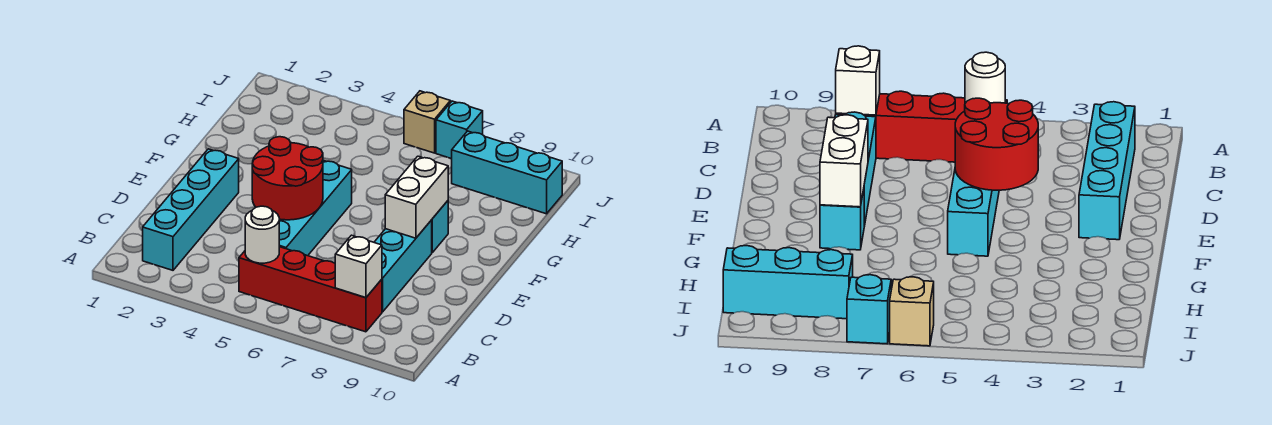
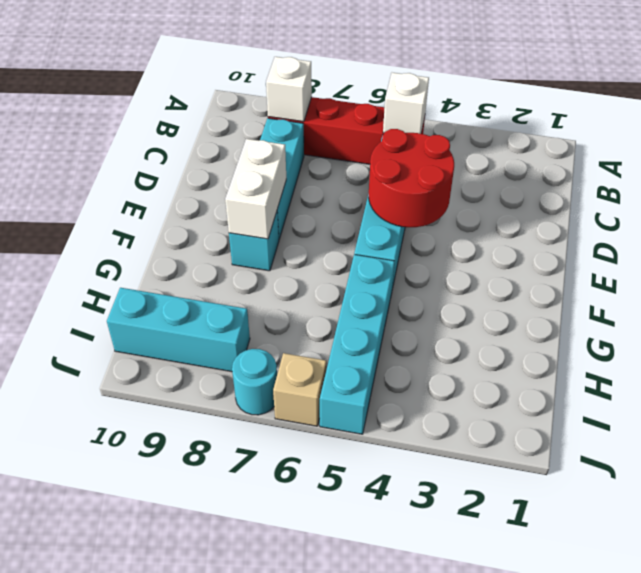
cyan brick B2:E2 level 1 -> cyan brick G5:J5 level 1
white round brick B5 level 2 -> white brick B5 level 2
cyan brick J7 level 1 -> cyan round brick J7 level 1

